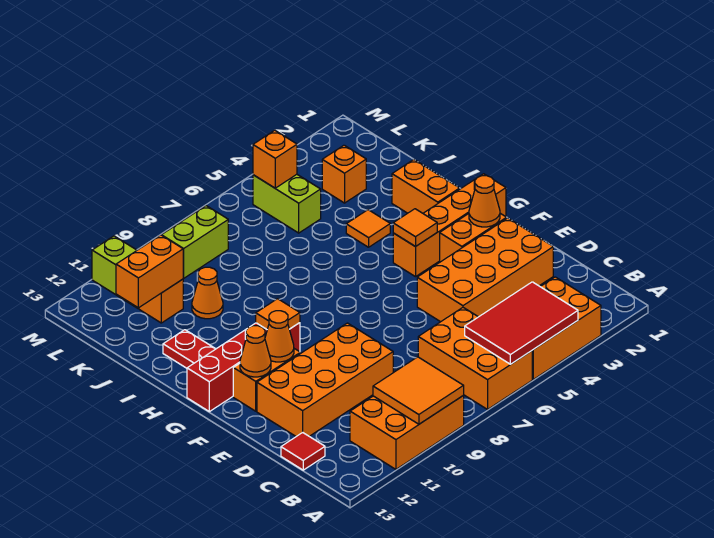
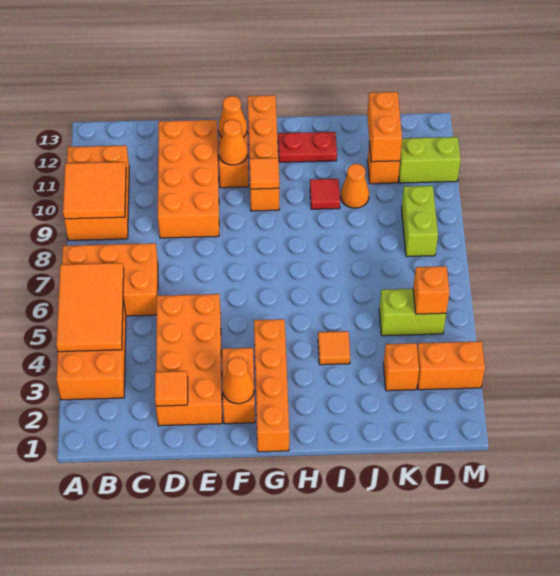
red tile A4:B6 level 2 -> orange tile A4:B6 level 2
red tile C13 level 1 -> red tile I10 level 1
orange tile G4 level 2 -> orange tile D2 level 2
red brick G10:G13 level 1 -> orange brick G10:G13 level 1
orange brick H2:I2 level 1 -> orange brick L3:M3 level 1

